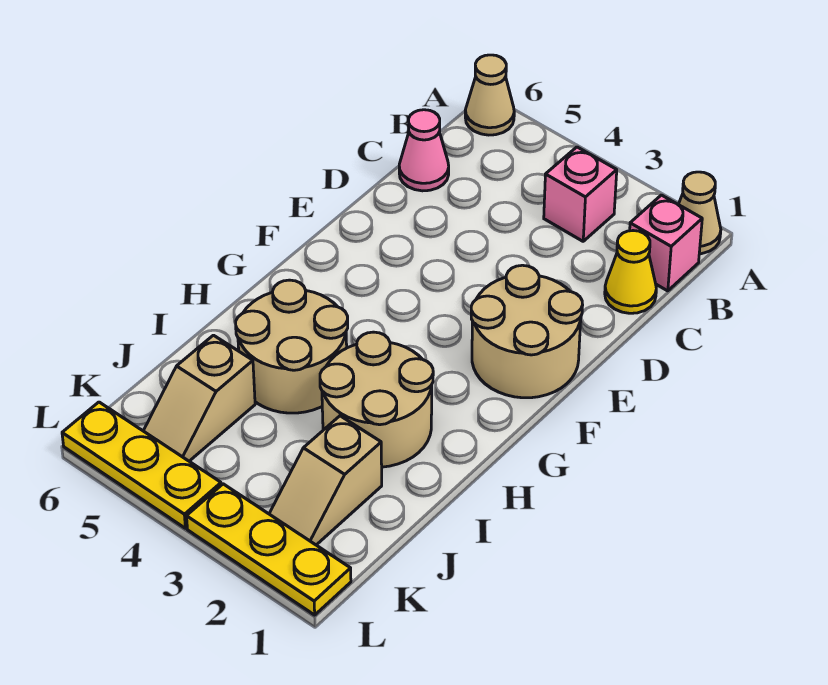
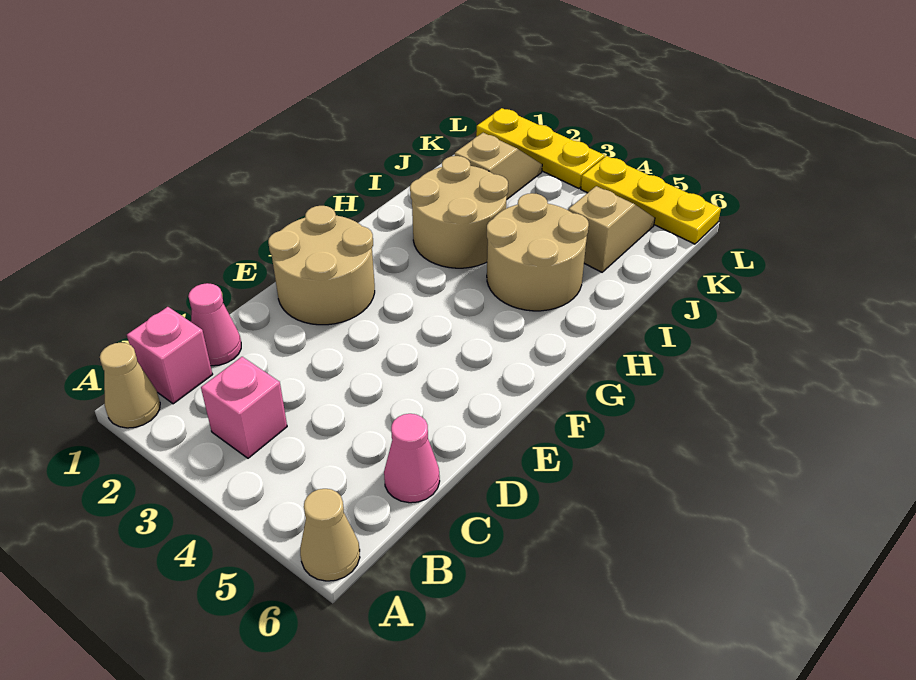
yellow cone C1 level 1 -> pink cone C1 level 1

